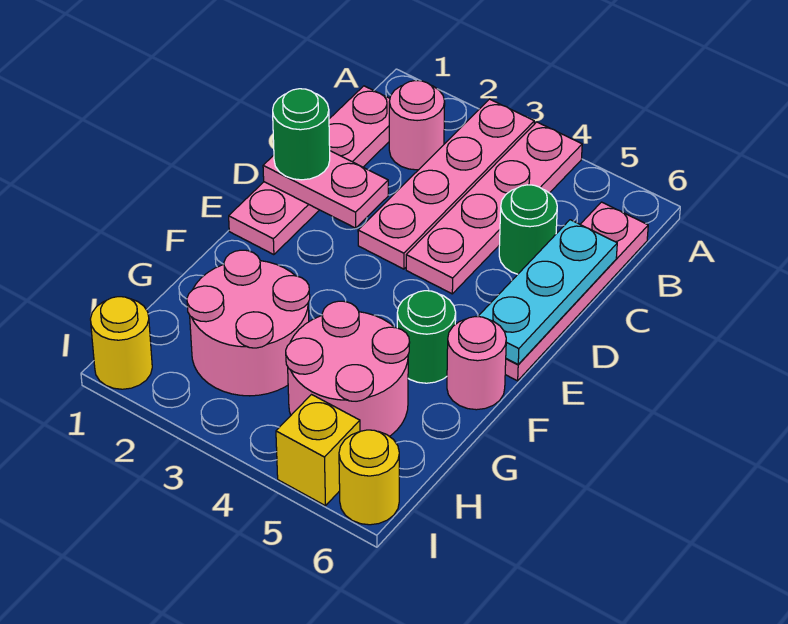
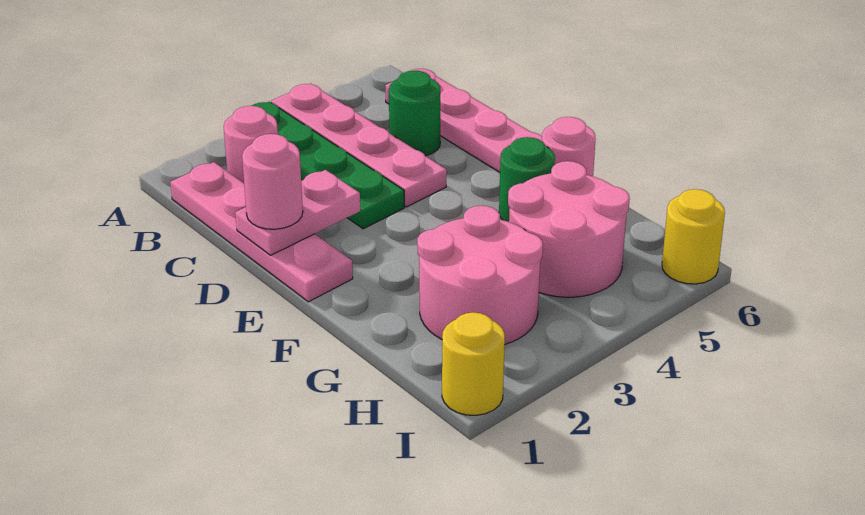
pink plate A3:D3 level 1 -> green plate A3:D3 level 1
cyan plate C6:E6 level 2 -> none
green round brick D1 level 3 -> pink round brick D1 level 3
yellow brick I5 level 1 -> none

